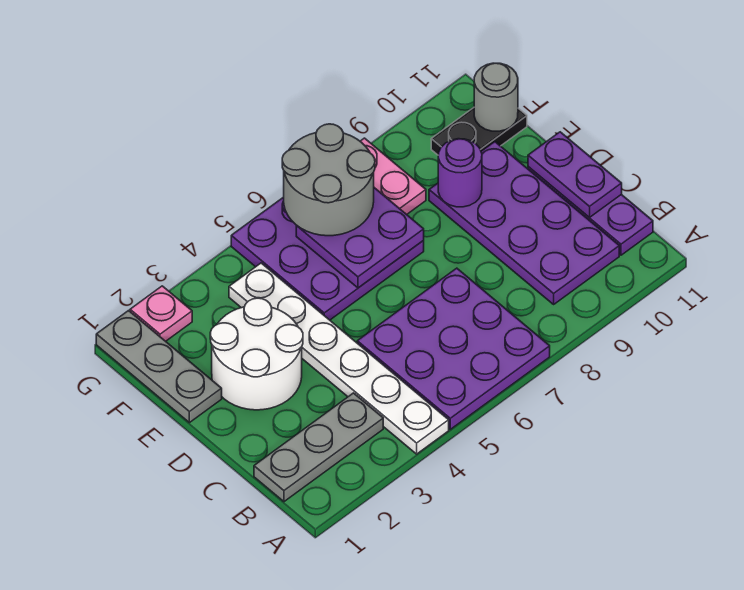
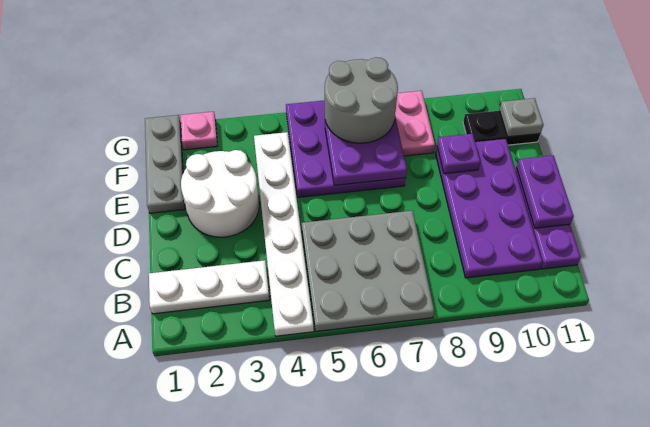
purple plate A5:C7 level 1 -> grey plate A5:C7 level 1
grey plate B1:B3 level 1 -> white plate B1:B3 level 1
purple round brick E9 level 2 -> purple plate E9 level 2
grey round brick F11 level 2 -> grey plate F11 level 2

